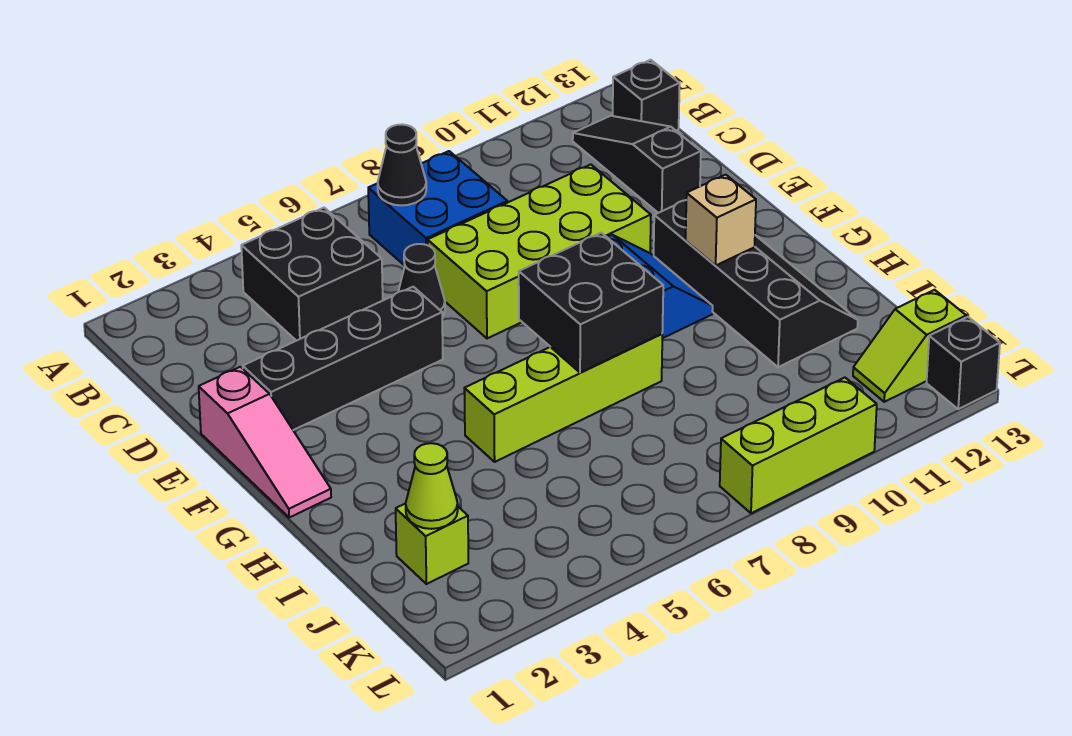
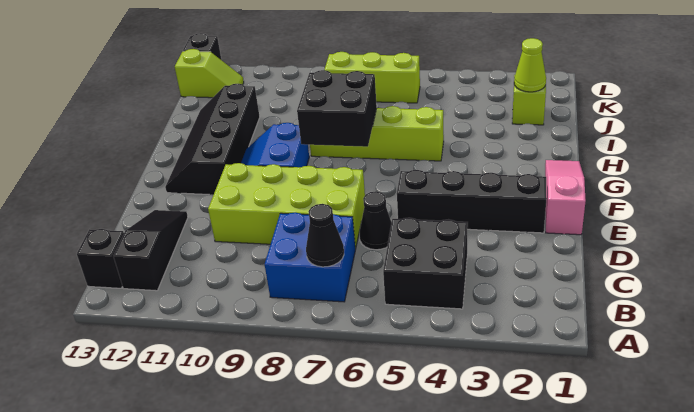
black slope B12:D12 level 1 top D -> black slope B12:D12 level 1 top B
tan brick G11 level 2 -> none
lime brick L8:L10 level 1 -> lime brick K6:K8 level 1

